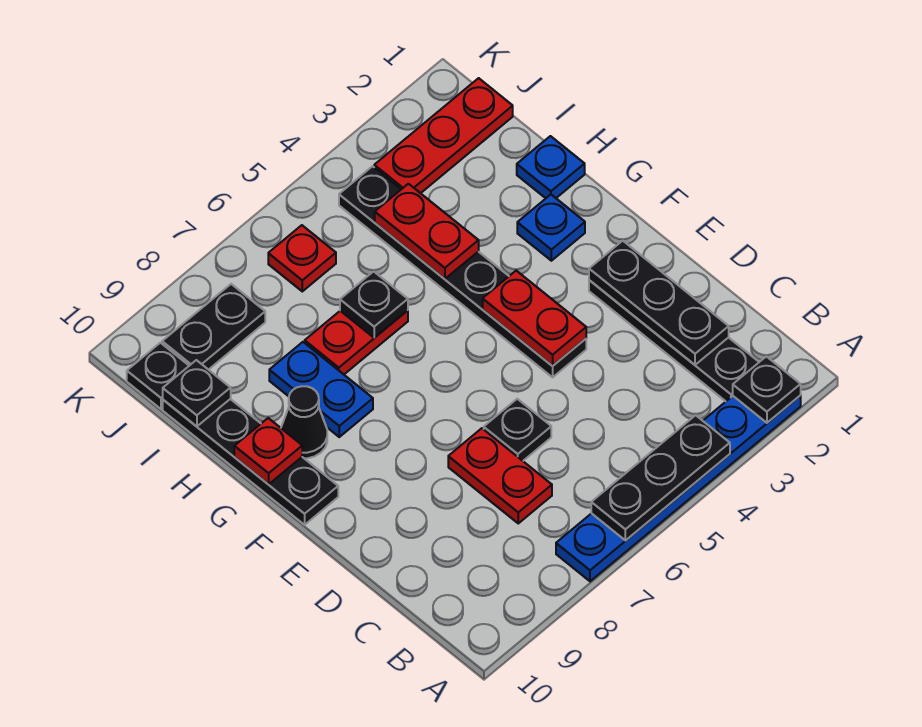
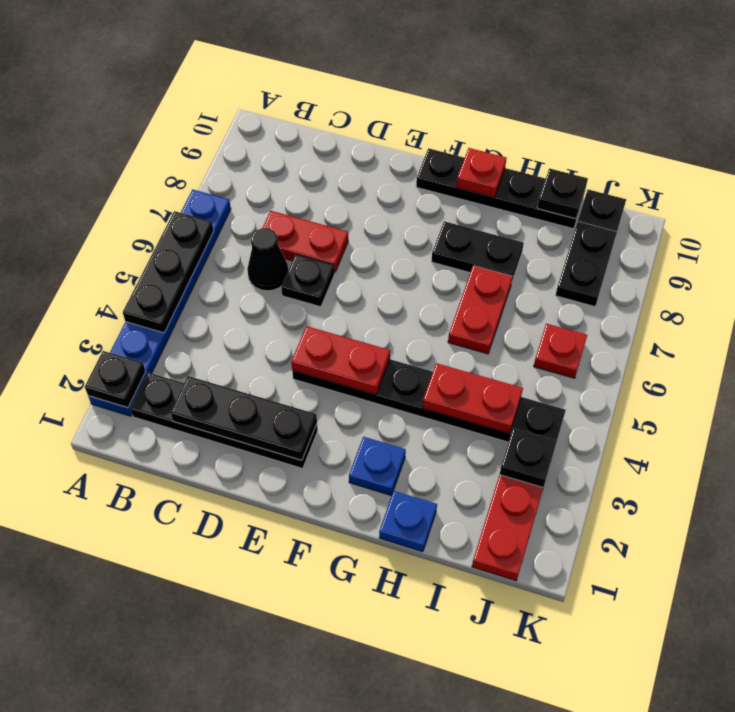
blue plate G8:H8 level 1 -> black plate G8:H8 level 1
black cone G9 level 1 -> black cone C6 level 1
black plate H6 level 2 -> black plate J3 level 2

